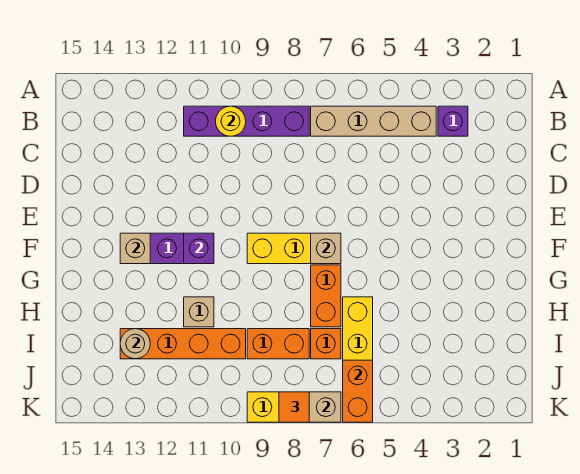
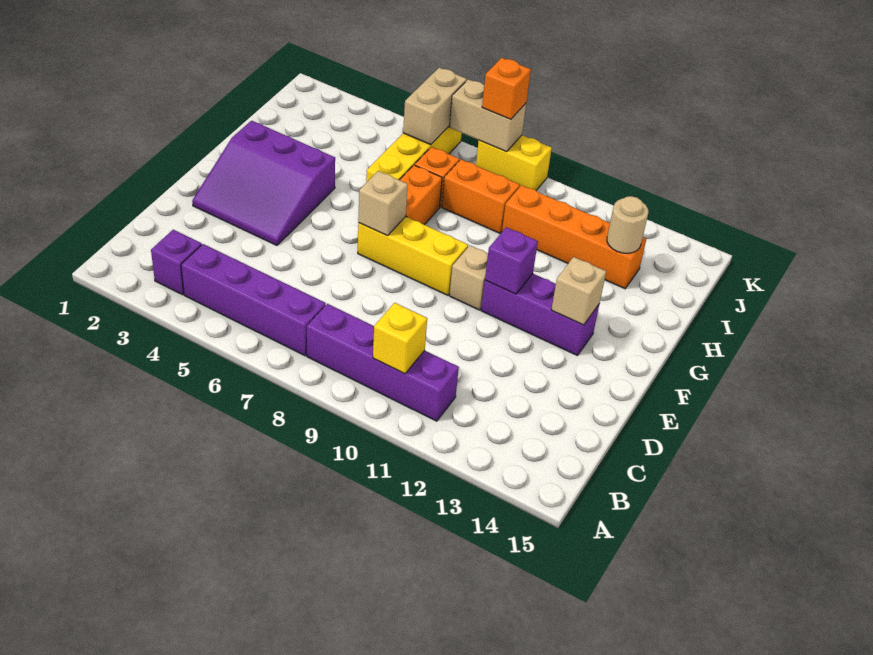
tan brick B4:B7 level 1 -> purple brick B4:B7 level 1
yellow round brick B10 level 2 -> yellow brick B10 level 2
none -> purple slope E2:G4 level 1 top G
tan brick H11 level 1 -> tan brick F10 level 1
orange brick J6:K6 level 2 -> tan brick J6:K6 level 2
orange tile K8 level 3 -> orange brick K8 level 3

